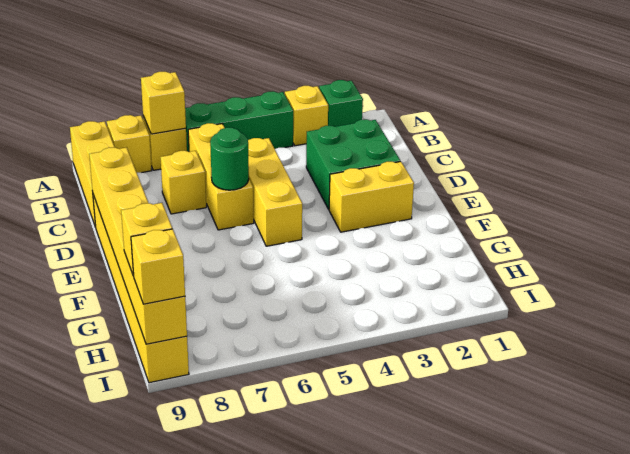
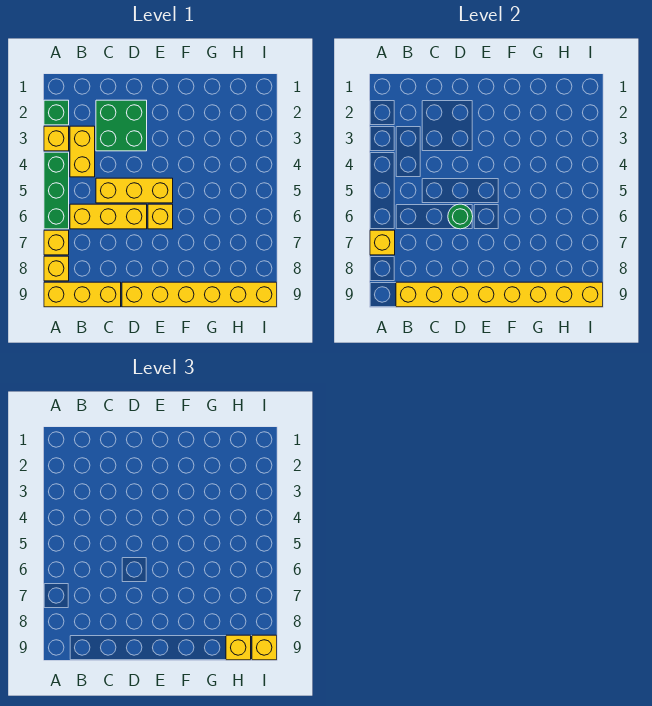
yellow brick C7 level 1 -> yellow brick E6 level 1
yellow brick D9:I9 level 2 -> yellow brick B9:I9 level 2
yellow brick E2:E3 level 1 -> yellow brick B3:B4 level 1

